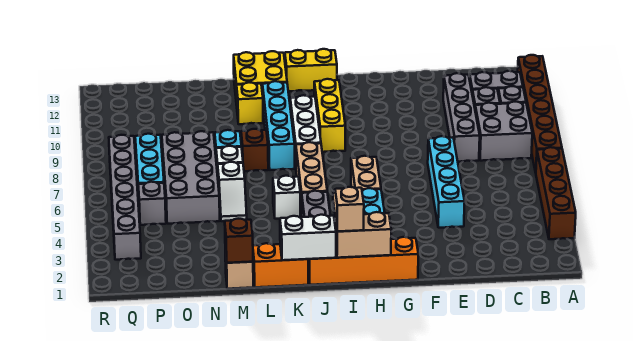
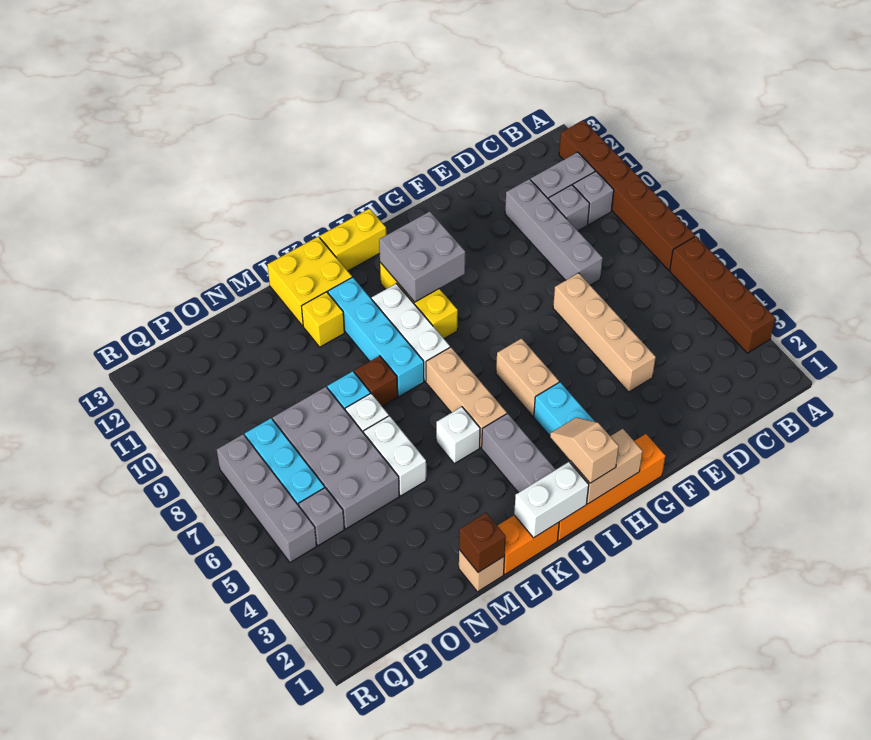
grey brick B8:C9 level 1 -> grey brick H10:I11 level 2
cyan brick E4:E7 level 1 -> tan brick E4:E7 level 1
white slope M5:M6 level 1 top 6 -> white brick M5:M6 level 1
grey brick Q3:Q8 level 1 -> grey brick Q5:Q8 level 1

